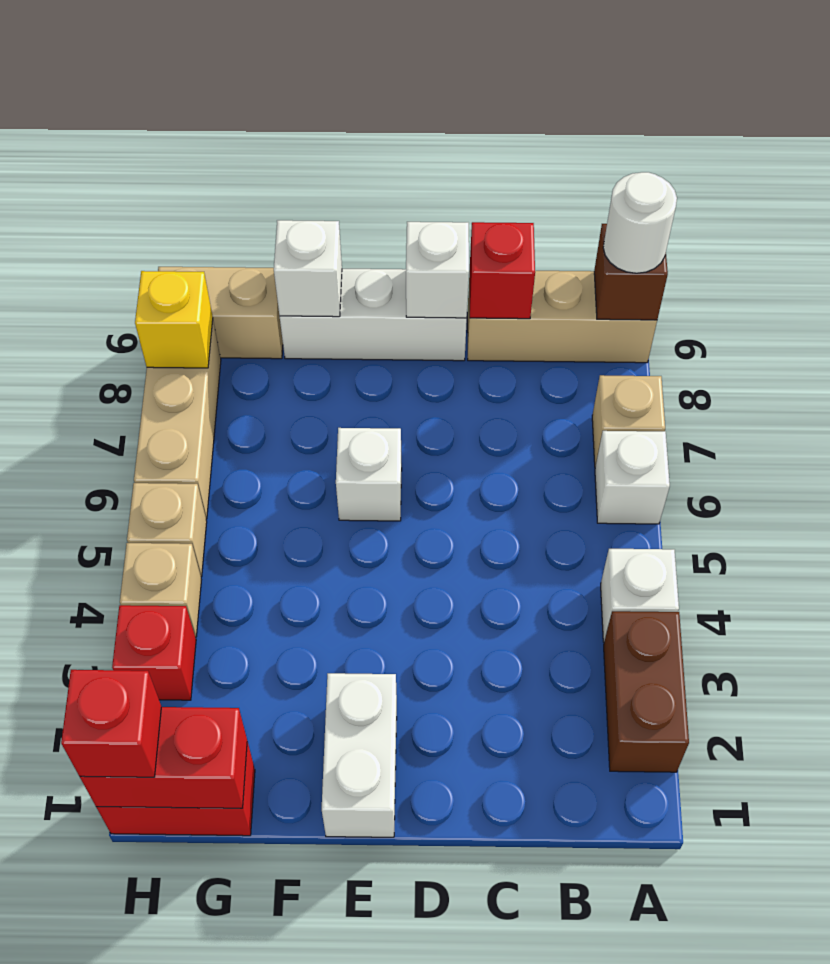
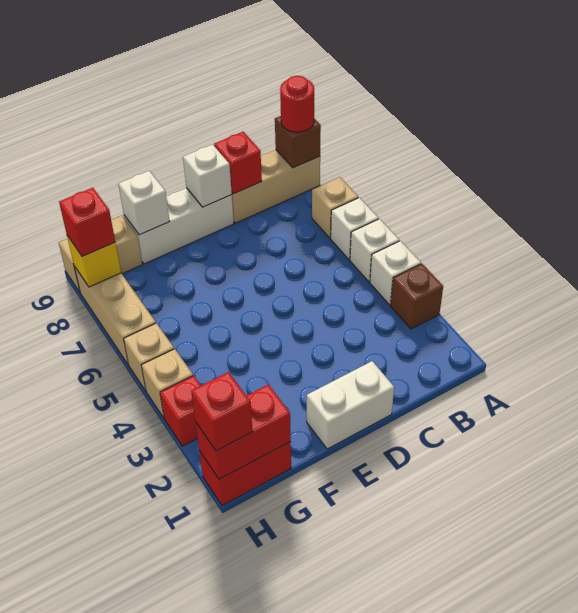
brown brick A2:A3 level 1 -> brown brick A3 level 1
white round brick A9 level 3 -> red round brick A9 level 3
white brick E1:E2 level 1 -> white brick D1:E1 level 1
white brick E6 level 1 -> white brick A5 level 1
none -> red brick H8 level 3

